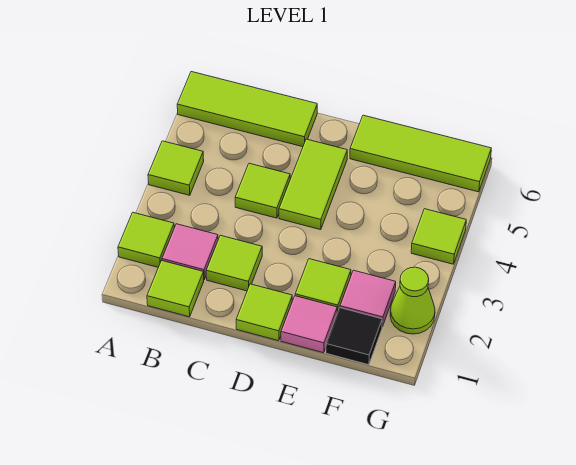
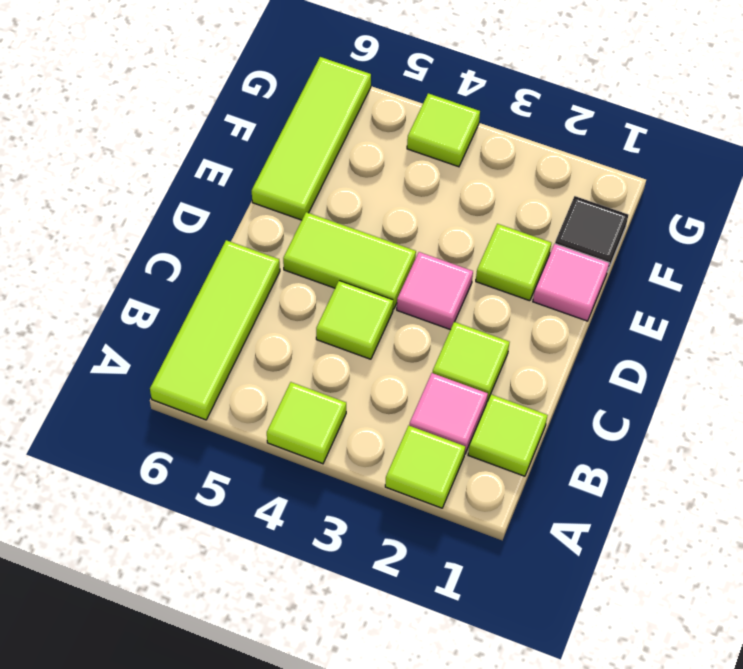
lime tile D1 level 1 -> none
pink tile F2 level 1 -> pink tile D3 level 1
lime cone G2 level 1 -> none

